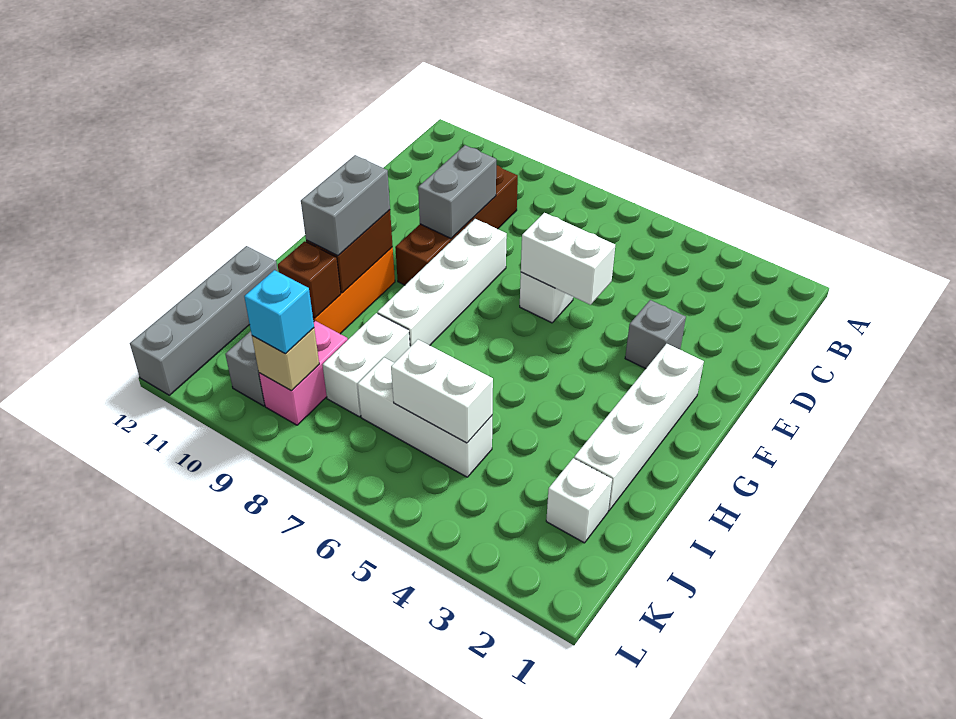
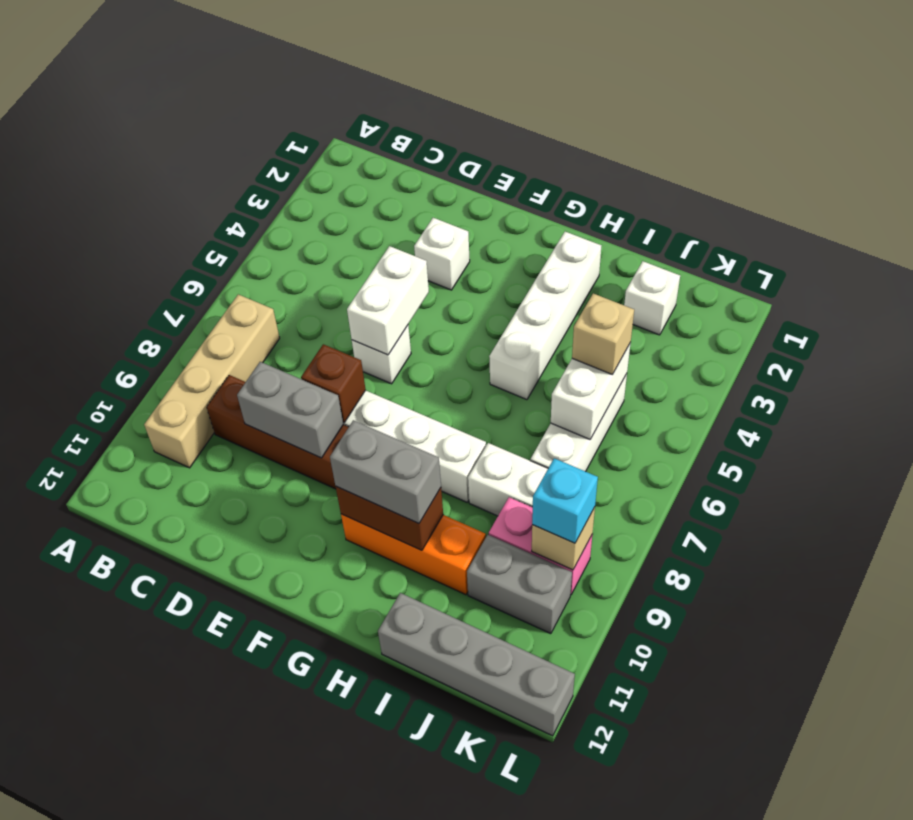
none -> tan brick B7:B10 level 1
grey brick E3 level 1 -> white brick E3 level 1
white brick F2:I2 level 1 -> white brick H2:H5 level 1
brown brick I10 level 2 -> brown brick E8 level 2
none -> tan brick J5 level 3

